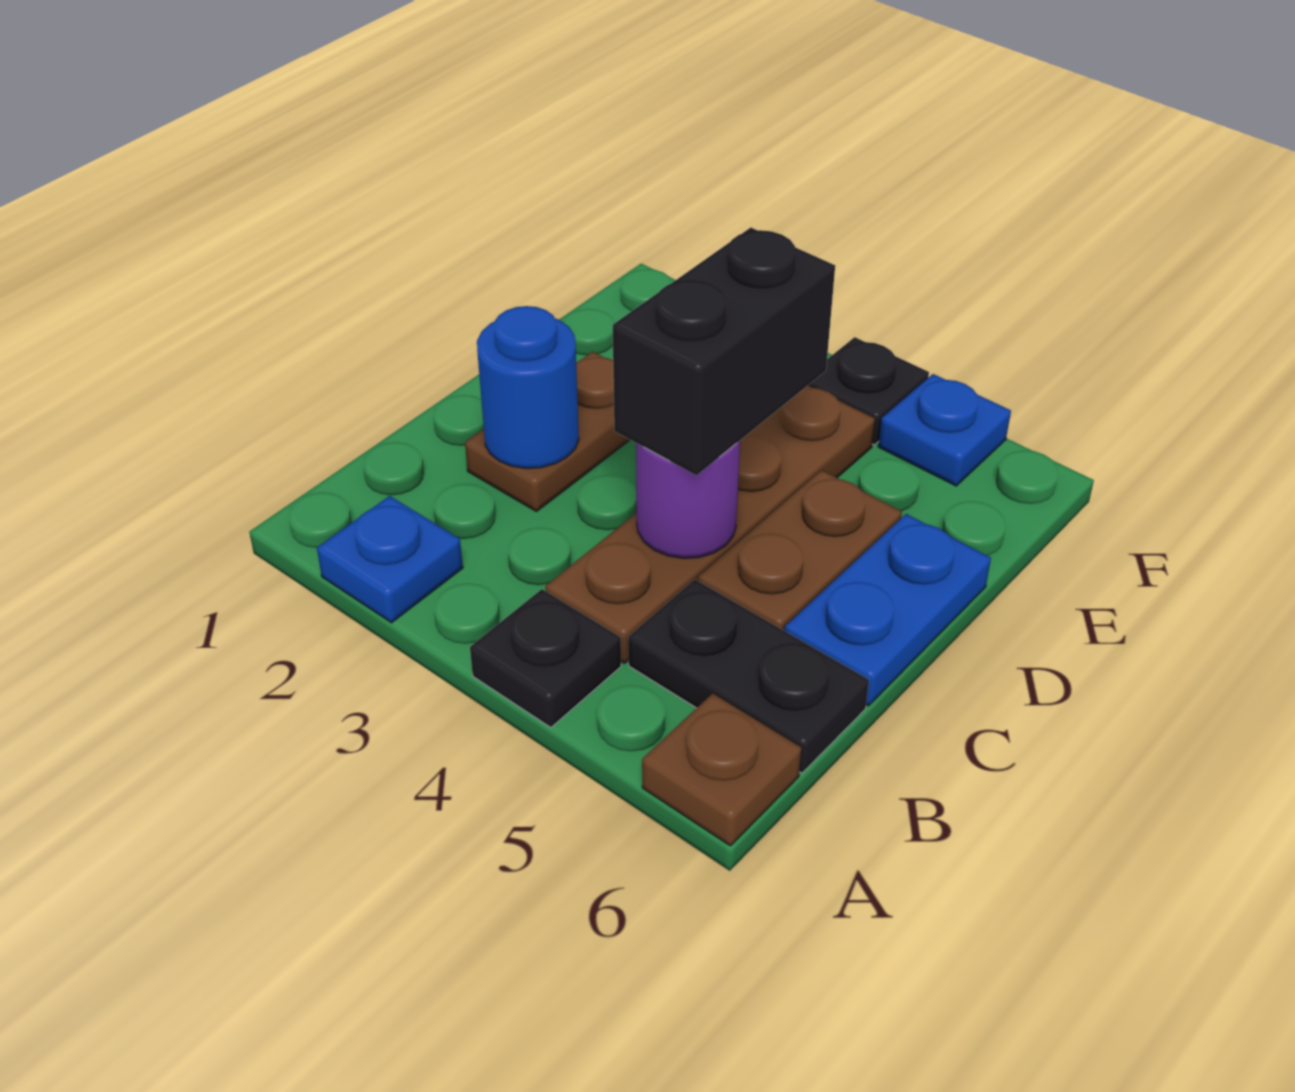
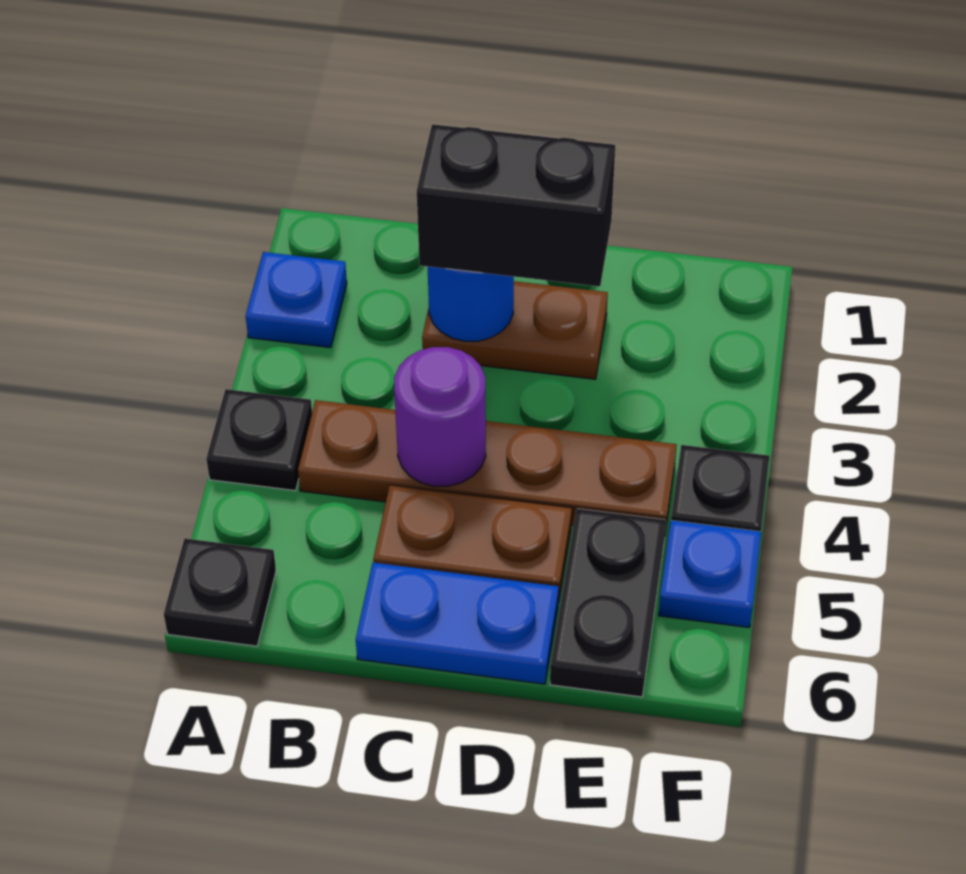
brown plate A6 level 1 -> black plate A6 level 1
black plate B5:B6 level 1 -> black plate E5:E6 level 1
black brick C4:D4 level 3 -> black brick C2:D2 level 3

